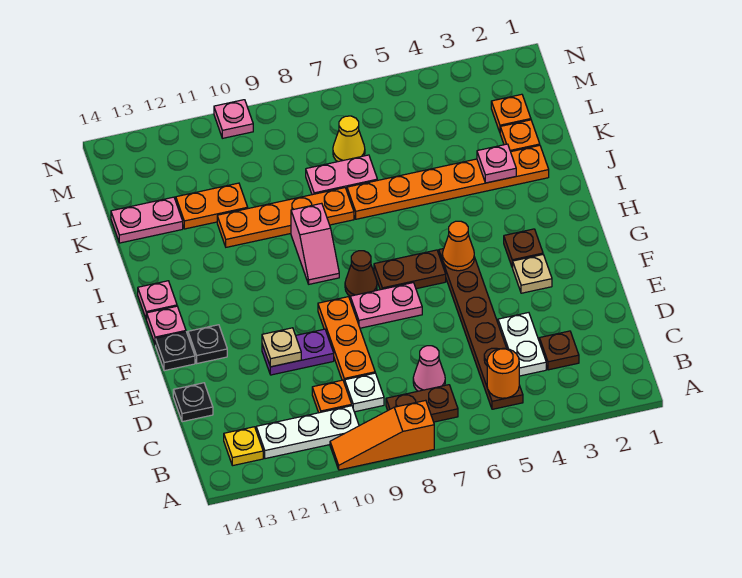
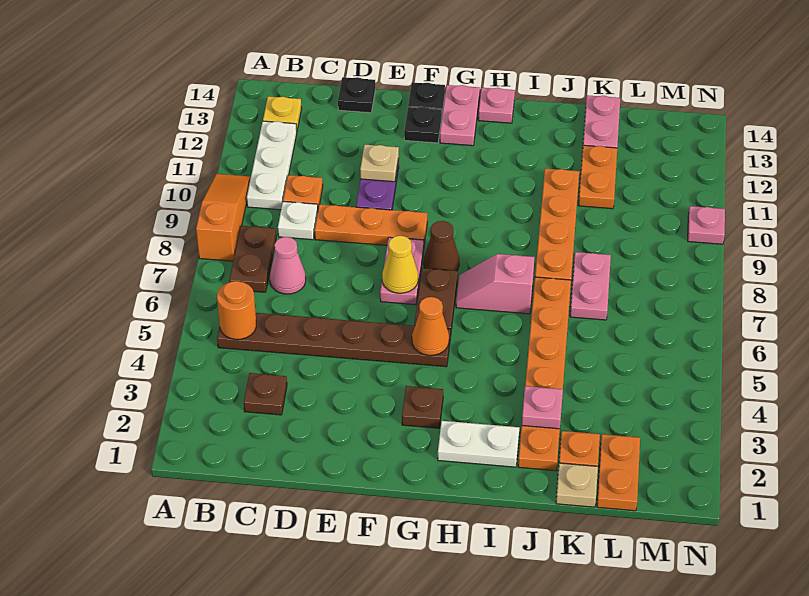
white plate C4:D4 level 1 -> white plate H2:I2 level 1
tan plate F3 level 1 -> tan plate K1 level 1
pink plate G14 level 1 -> pink plate G13:G14 level 1
pink slope H9:I9 level 1 top I -> pink slope H7:I7 level 1 top I
orange plate L2 level 1 -> orange plate L1:L2 level 1
yellow cone L7 level 1 -> yellow cone F7 level 2

